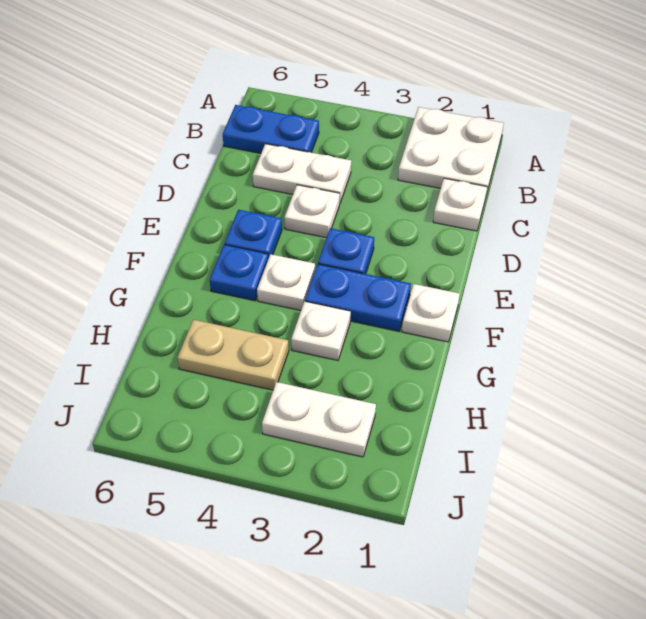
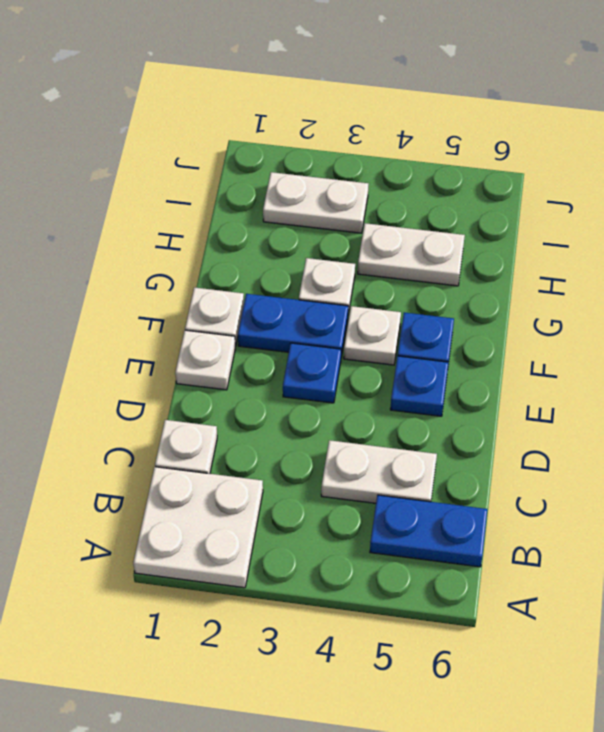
white plate D4 level 1 -> white plate E1 level 1
tan plate H4:H5 level 1 -> white plate H4:H5 level 1

